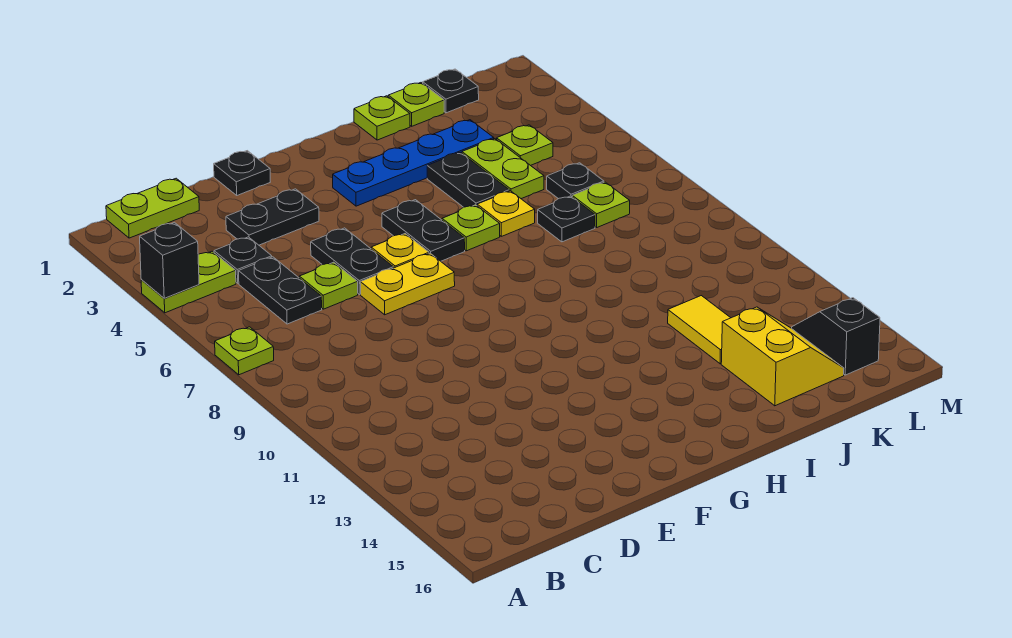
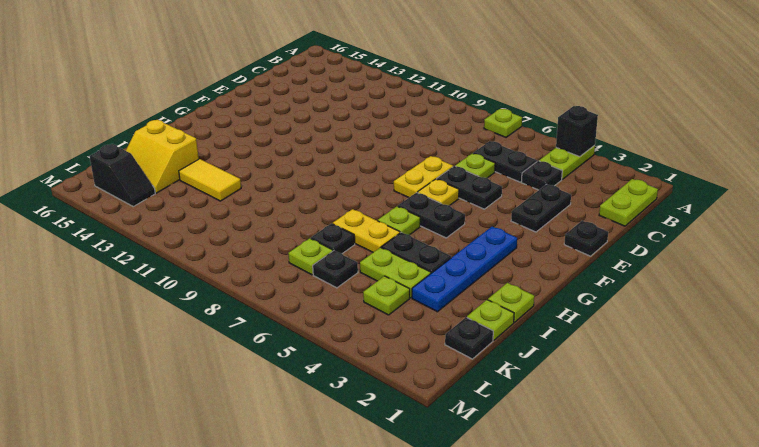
yellow plate I6 level 1 -> yellow plate I6:I7 level 1

